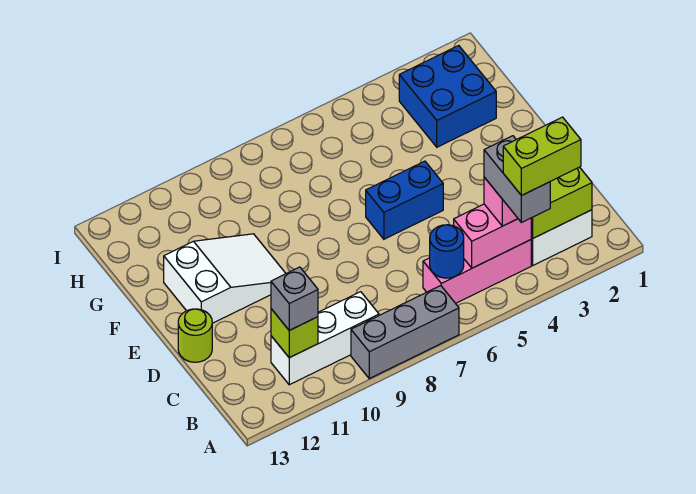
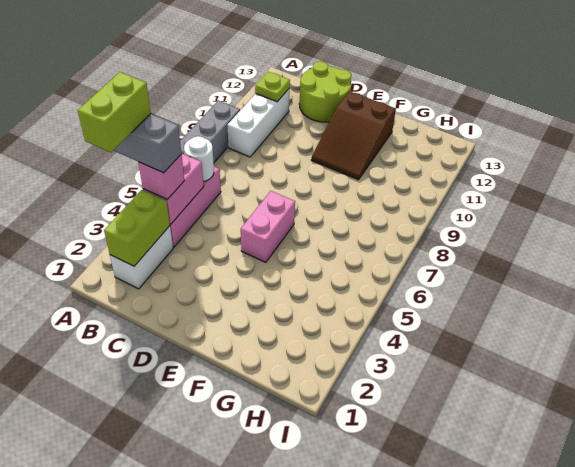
blue round brick B6 level 2 -> white round brick B6 level 2
lime brick B11 level 2 -> lime plate B11 level 2
grey brick B11 level 3 -> none
lime round brick D13 level 1 -> lime round brick C12:D13 level 1
blue brick E5:E6 level 1 -> pink brick E5:E6 level 1
white slope E10:F12 level 1 top 12 -> brown slope E10:F12 level 1 top 12
blue brick G2:H3 level 1 -> none

